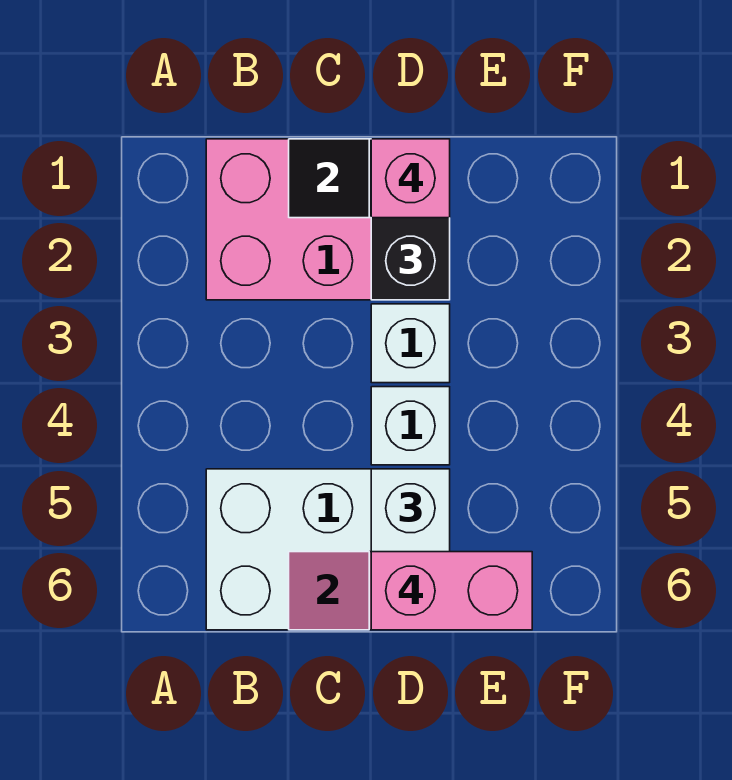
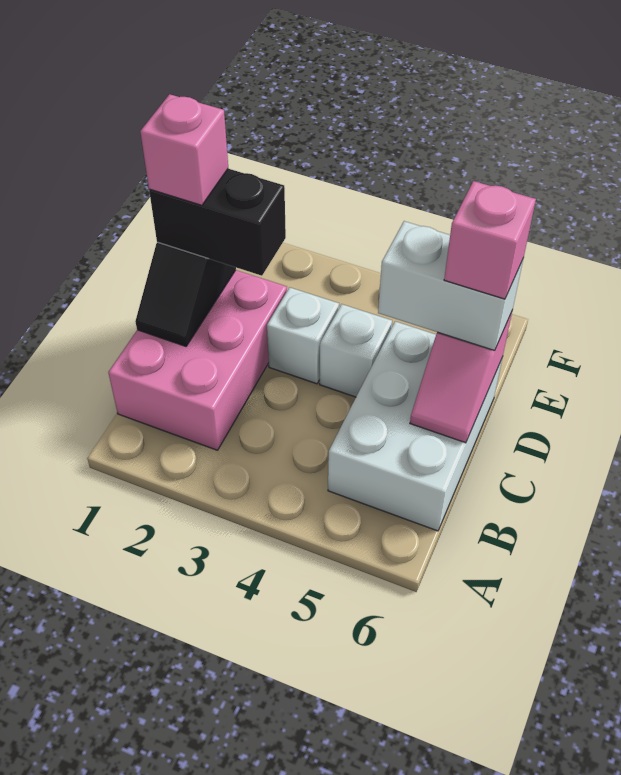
pink brick D6:E6 level 4 -> pink brick D6 level 4

